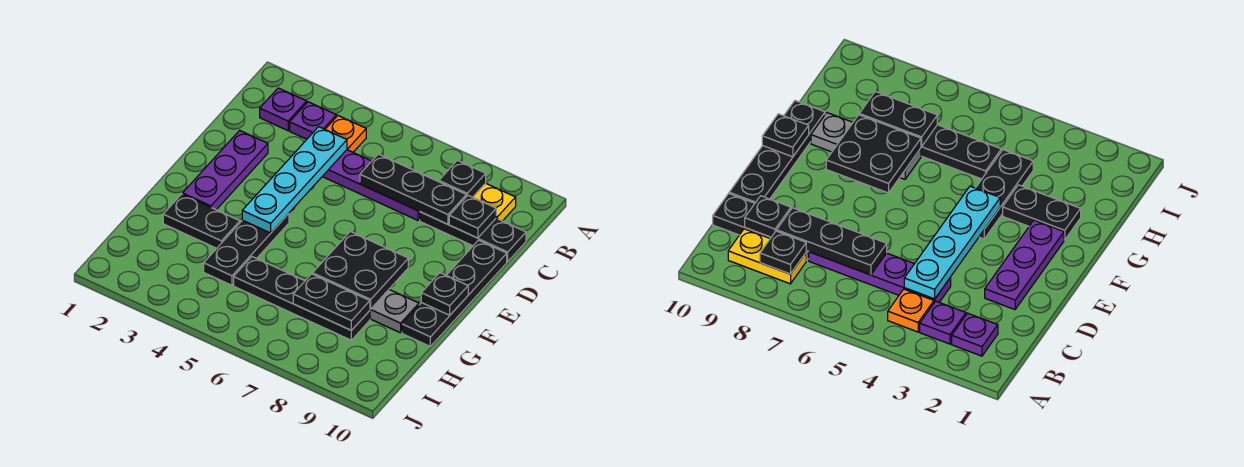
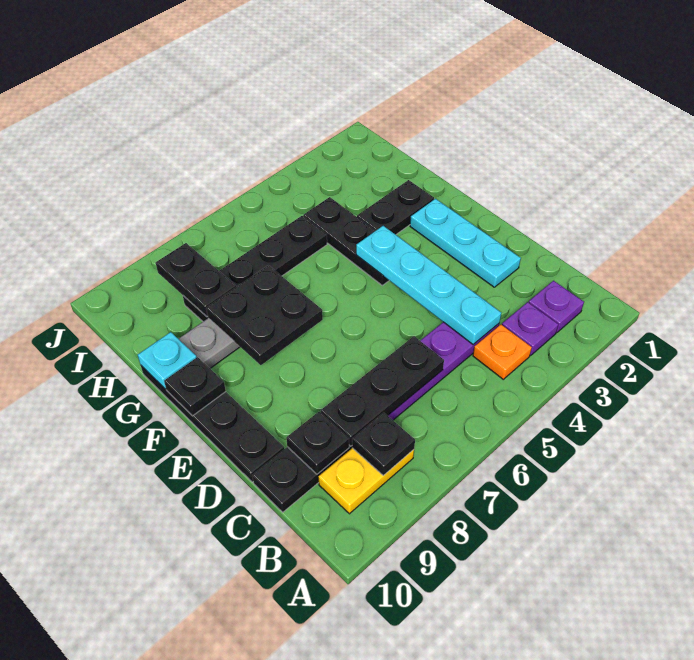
purple plate D2:F2 level 1 -> cyan plate D2:F2 level 1
none -> cyan plate G10 level 2
black plate H7:H8 level 2 -> black plate H8:I8 level 2

